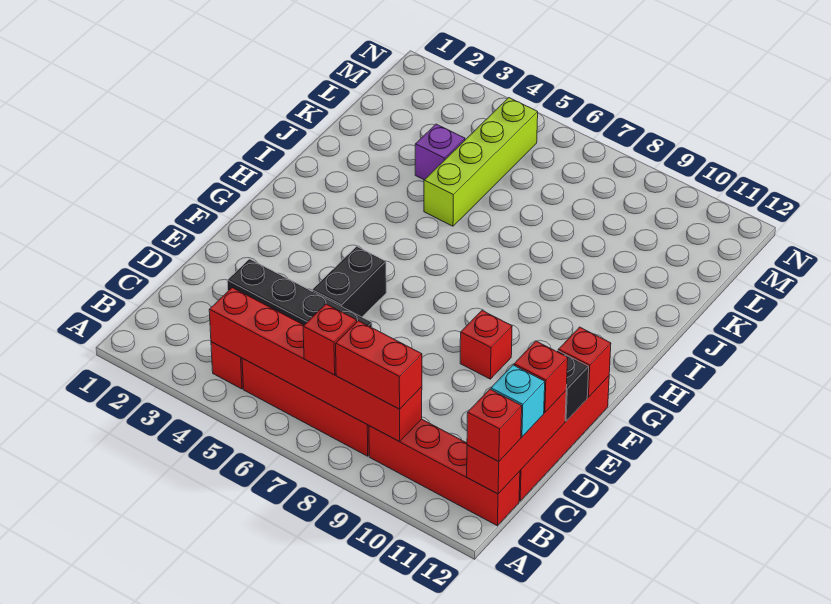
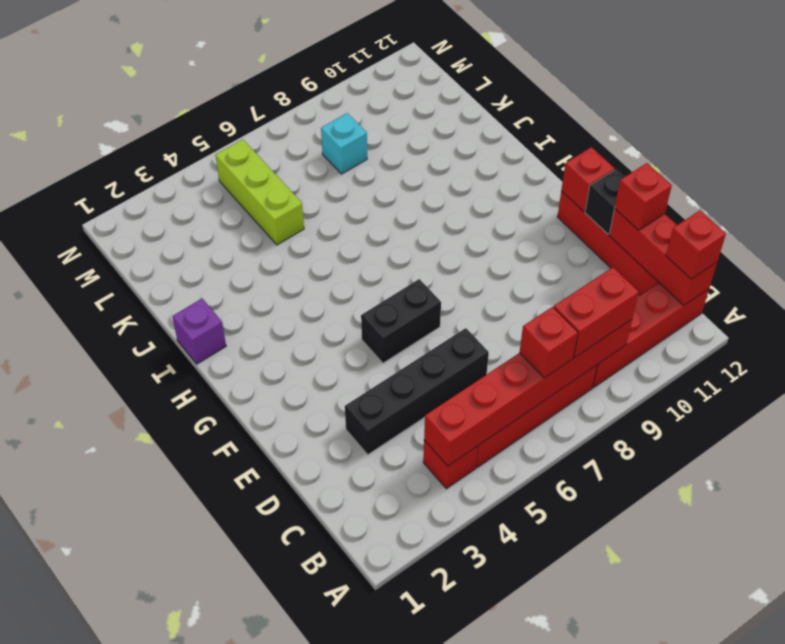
cyan brick C12 level 3 -> cyan brick L8 level 1
black brick E5:F5 level 1 -> black brick F5:F6 level 1
red brick F9 level 1 -> none
lime brick J5:M5 level 1 -> lime brick K5:M5 level 1
purple brick K4 level 1 -> purple brick I1 level 1

